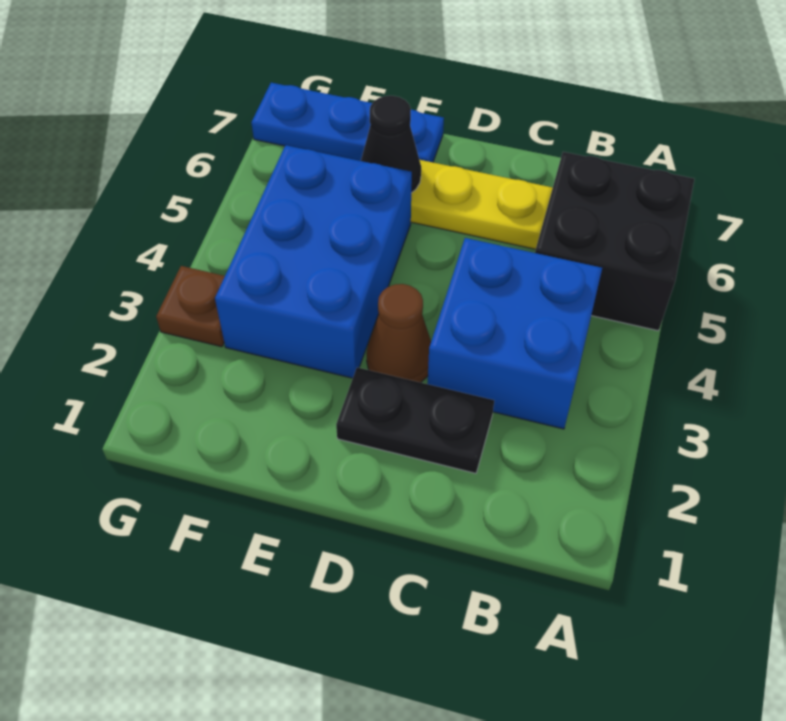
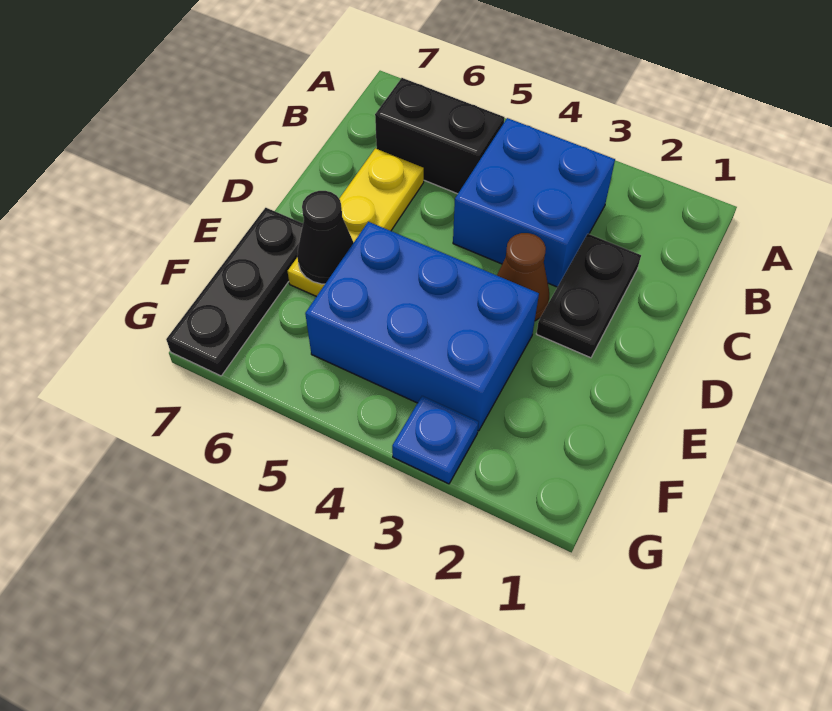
black brick A5:B6 level 1 -> black brick B5:B6 level 1
blue plate E7:G7 level 1 -> black plate E7:G7 level 1
brown plate G3 level 1 -> blue plate G3 level 1

